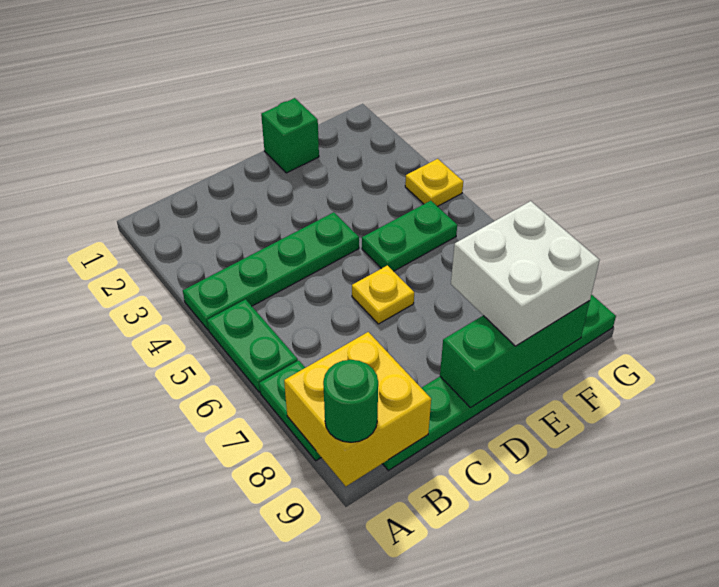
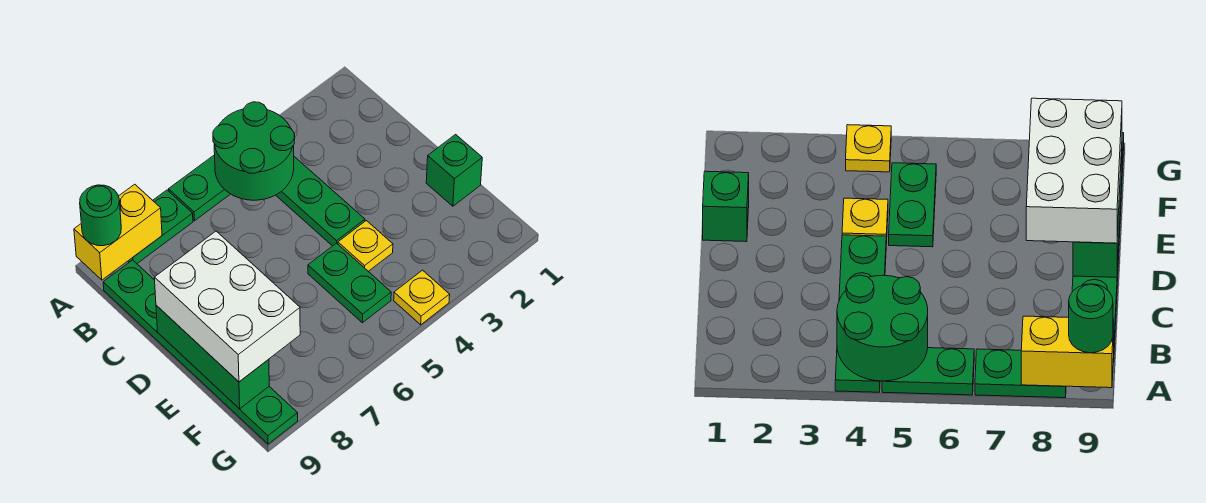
none -> green round brick A4:B5 level 2
yellow brick A8:B9 level 2 -> yellow brick A8:A9 level 2
yellow plate D6 level 1 -> yellow plate E4 level 1
white brick E8:F9 level 3 -> white brick D8:F9 level 3

